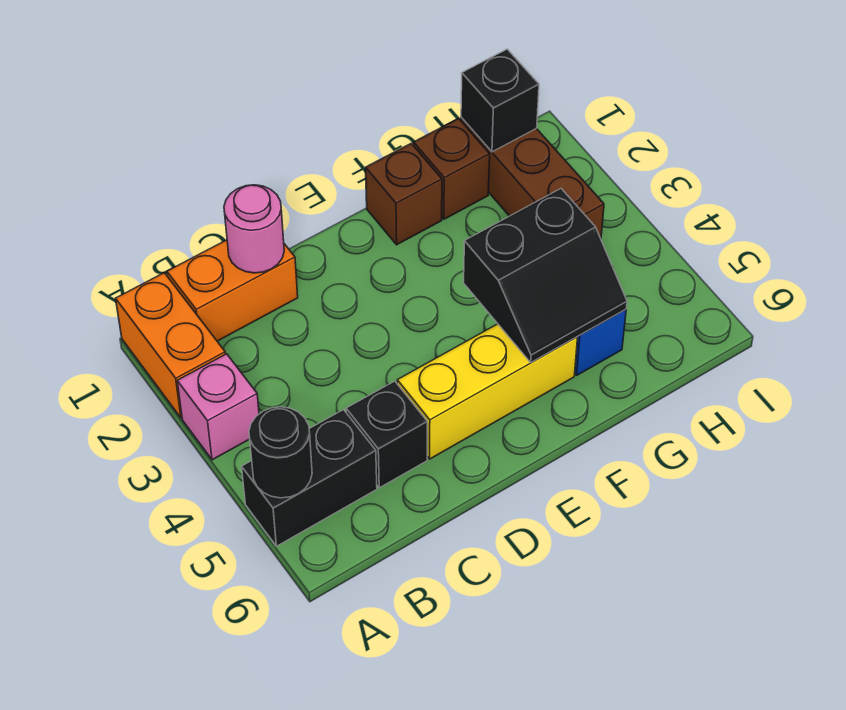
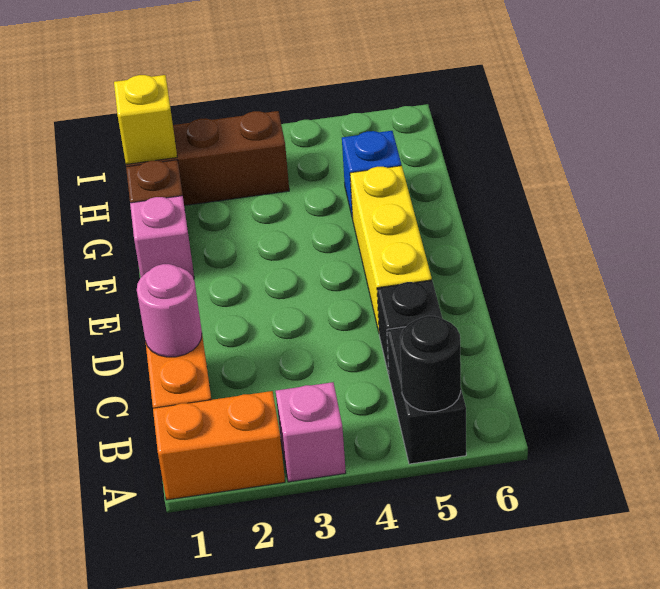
brown brick F1 level 1 -> pink brick F1 level 1
black slope F4:G5 level 2 top 4 -> none
black brick H1 level 2 -> yellow brick H1 level 2

